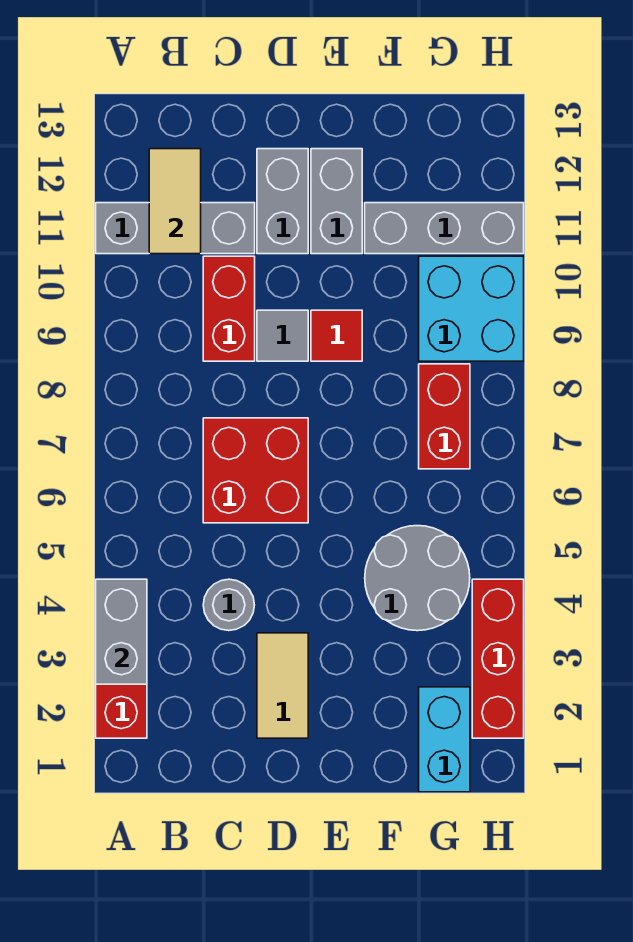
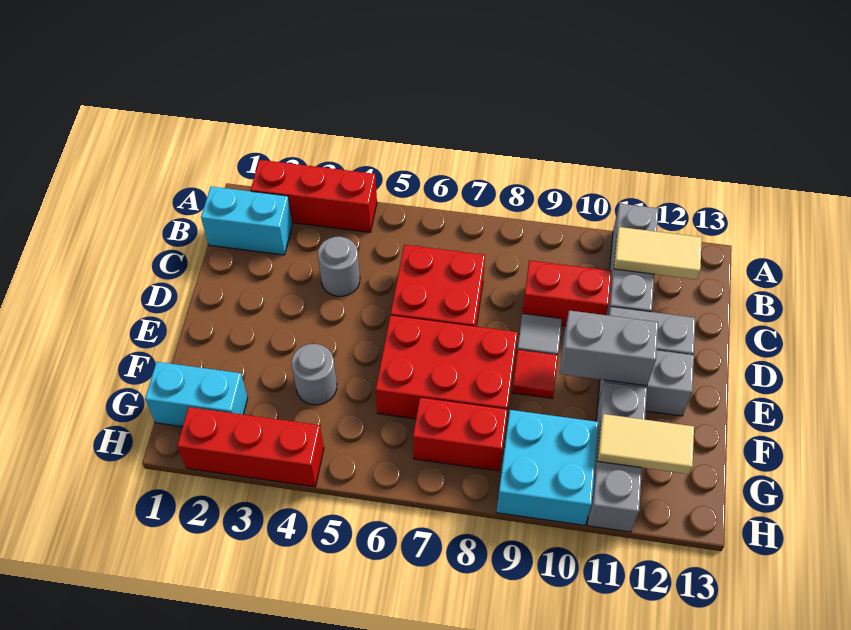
grey brick A3:A4 level 2 -> grey brick E10:E11 level 2
none -> cyan brick B1:B2 level 1
tan tile D2:D3 level 1 -> tan tile G11:G12 level 2
none -> red brick E6:F8 level 1
grey round brick F4:G5 level 1 -> grey round brick F4 level 1

